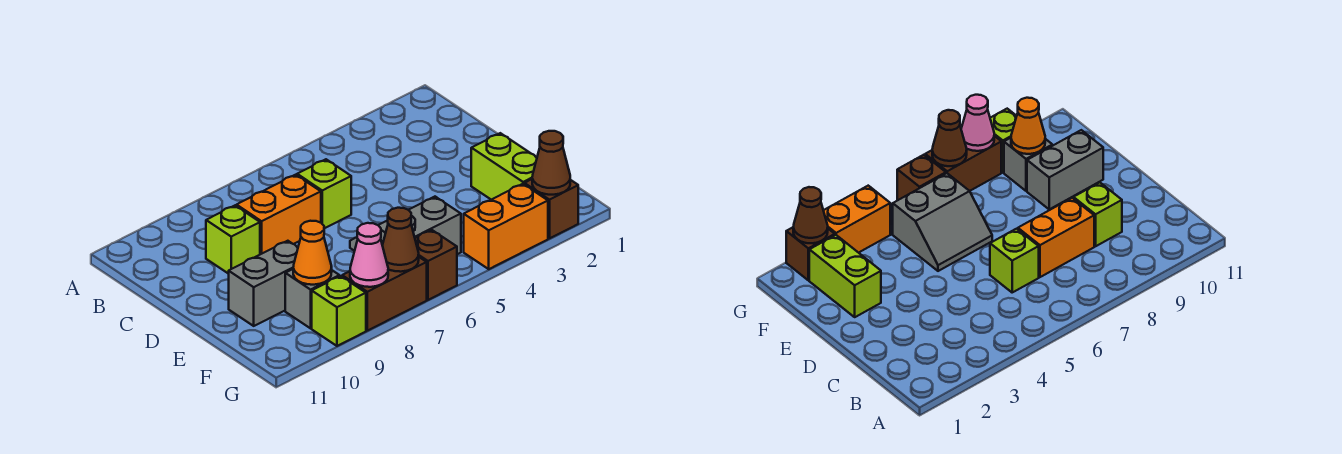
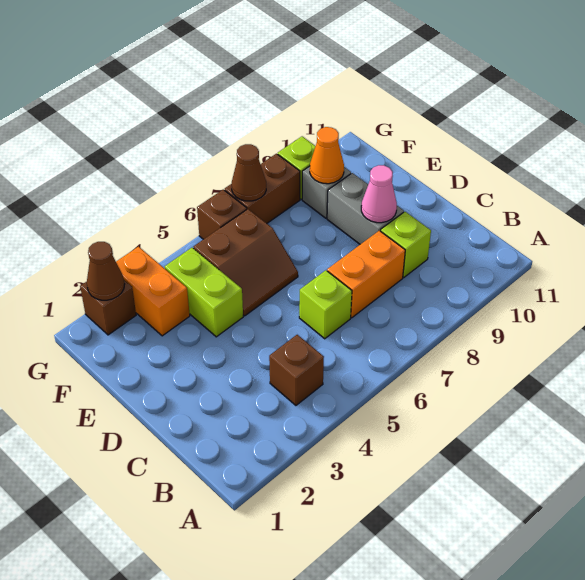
none -> brown brick B4 level 1
lime brick E2:F2 level 1 -> lime brick E4:F4 level 1
grey slope E5:F6 level 1 top F -> brown slope E5:F6 level 1 top F
grey brick E9:E10 level 1 -> grey brick D9:E9 level 1
orange brick G3:G4 level 1 -> orange brick F3:G3 level 1
pink cone G8 level 2 -> pink cone D9 level 2

